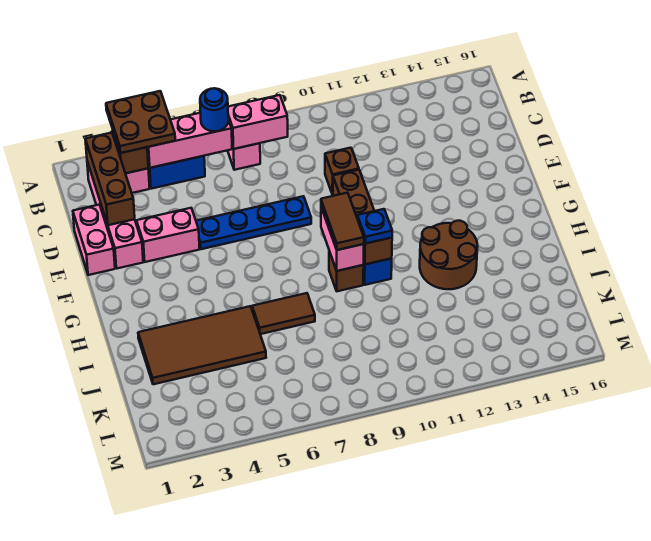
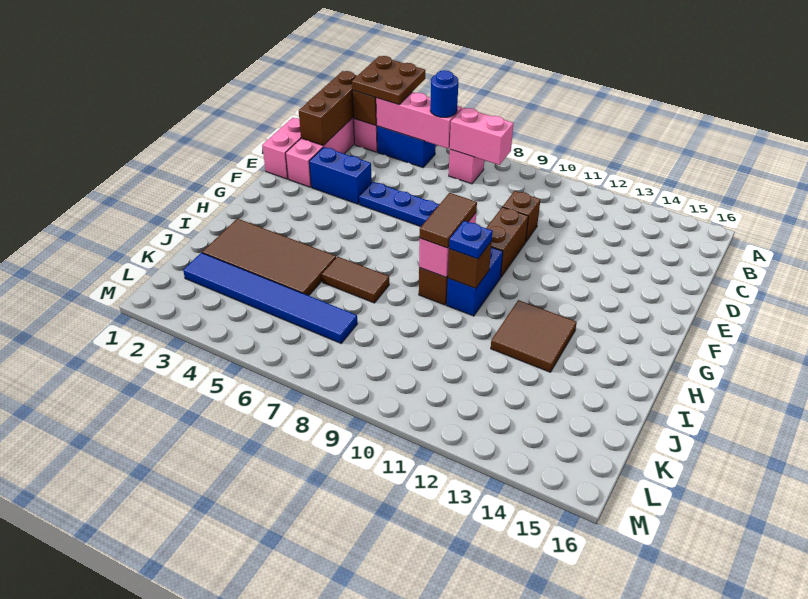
pink brick E3:E4 level 1 -> blue brick E3:E4 level 1
brown round brick H12:I13 level 1 -> brown tile H12:I13 level 1
none -> blue tile K2:K7 level 1

